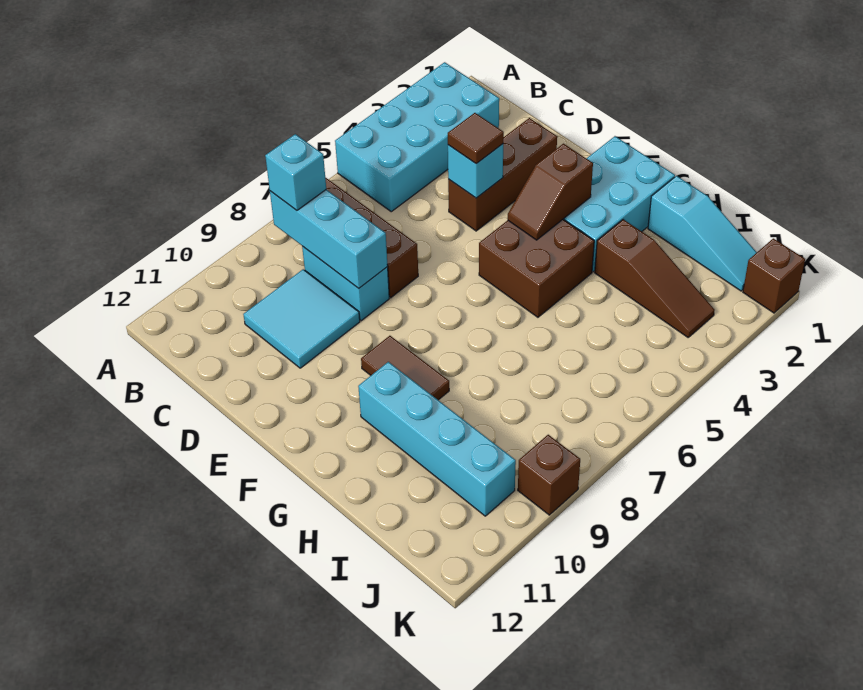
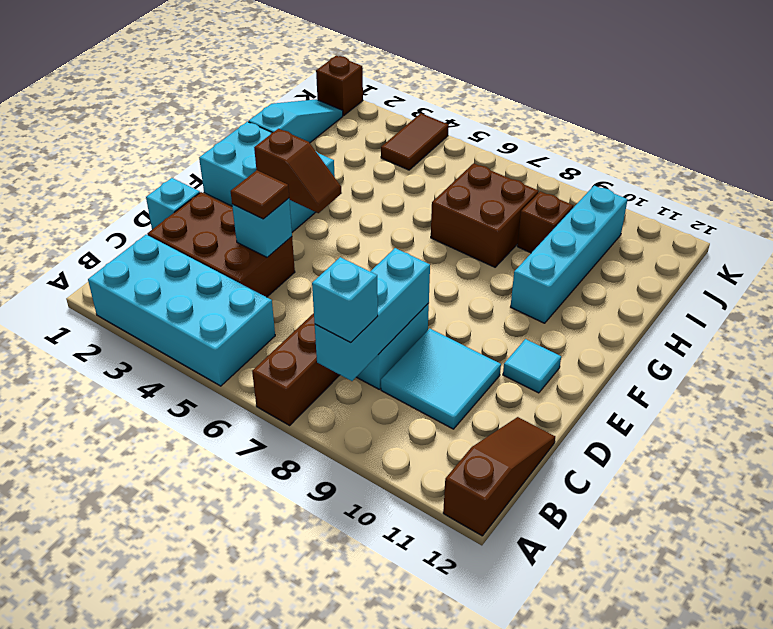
none -> cyan brick D1 level 1
brown brick D2:D4 level 1 -> brown brick C2:D4 level 1
none -> cyan tile E11 level 1
brown brick F4:G5 level 1 -> brown brick H7:I8 level 1
brown tile F9:G9 level 1 -> brown tile J4:K4 level 1
brown slope H3:J3 level 1 top H -> brown slope A12:C12 level 1 top A
brown brick K9 level 1 -> brown brick I9 level 1

